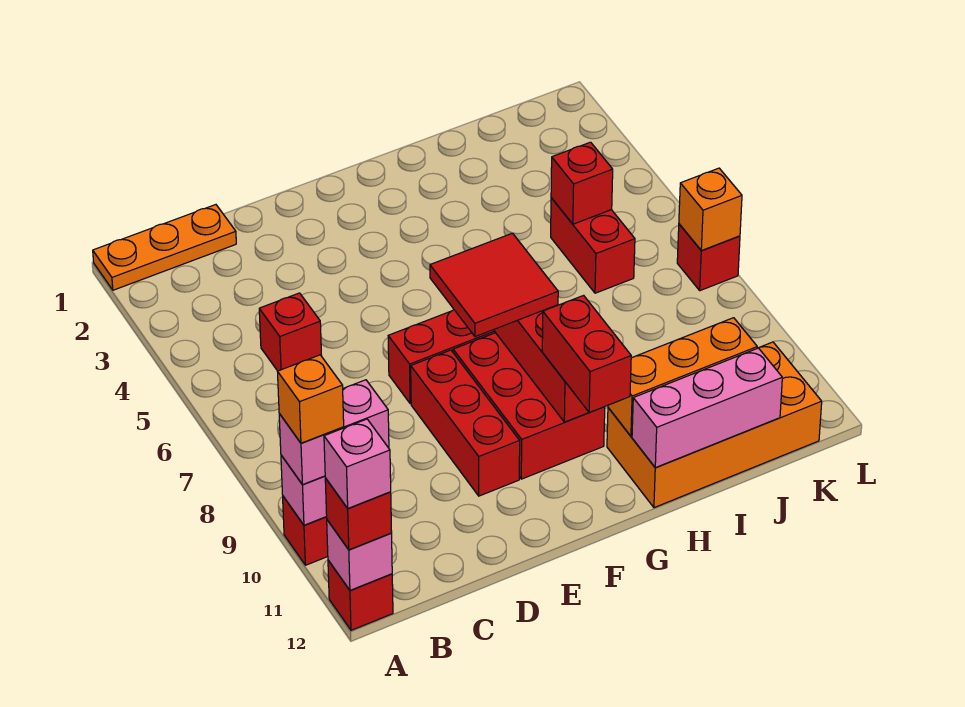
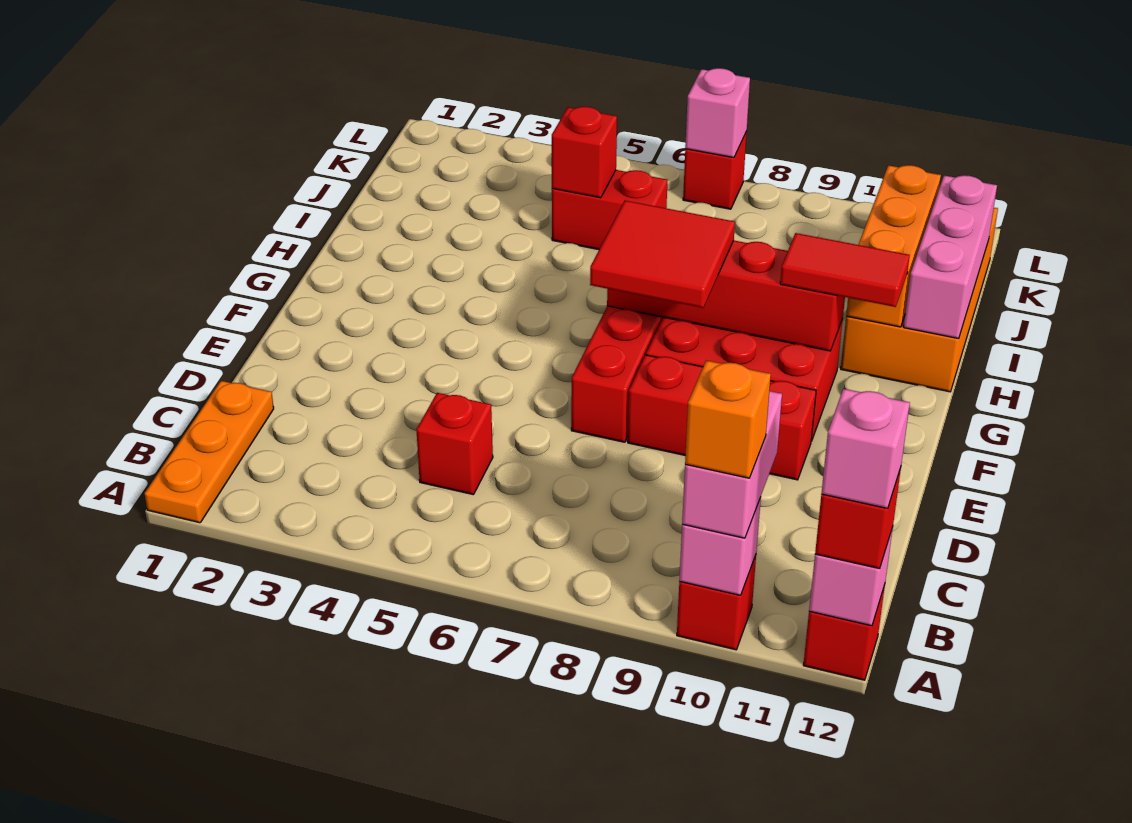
red brick G10:G11 level 3 -> red tile G10:G11 level 3
orange brick L7 level 2 -> pink brick L7 level 2

